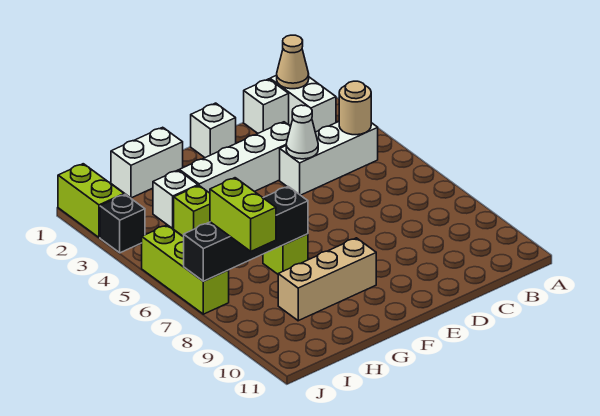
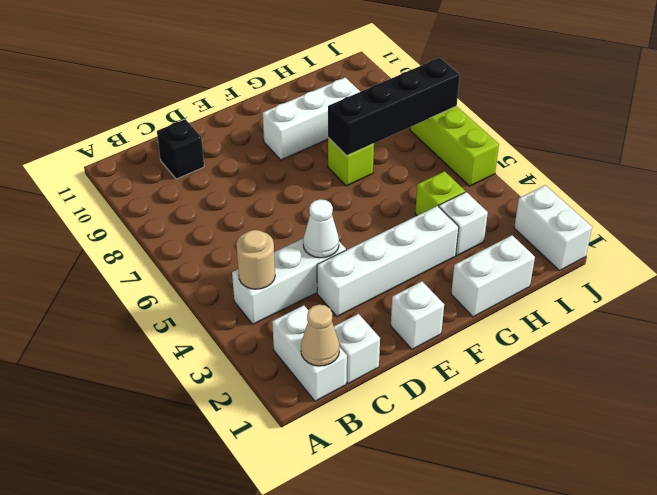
tan brick F9:H9 level 1 -> white brick F9:H9 level 1
lime brick I7:I8 level 3 -> none
lime brick J1:J2 level 1 -> white brick J1:J2 level 1
black brick J3 level 1 -> black brick C10 level 1

